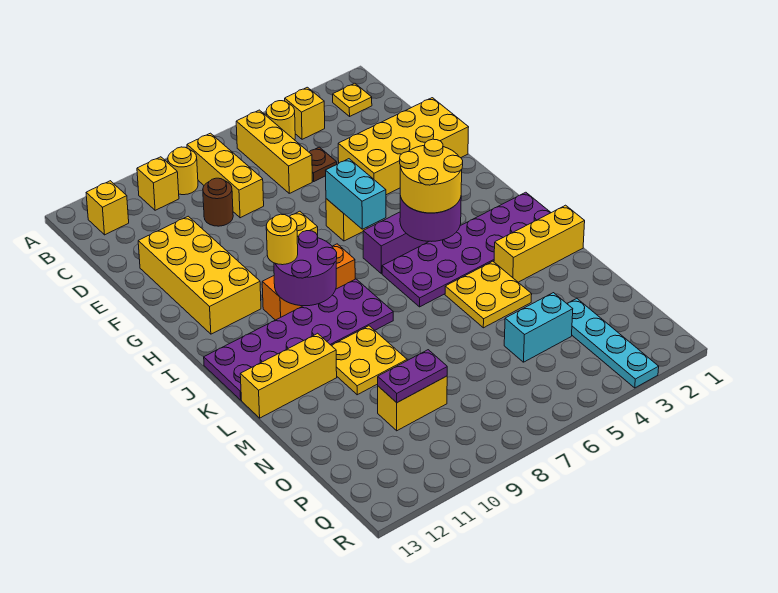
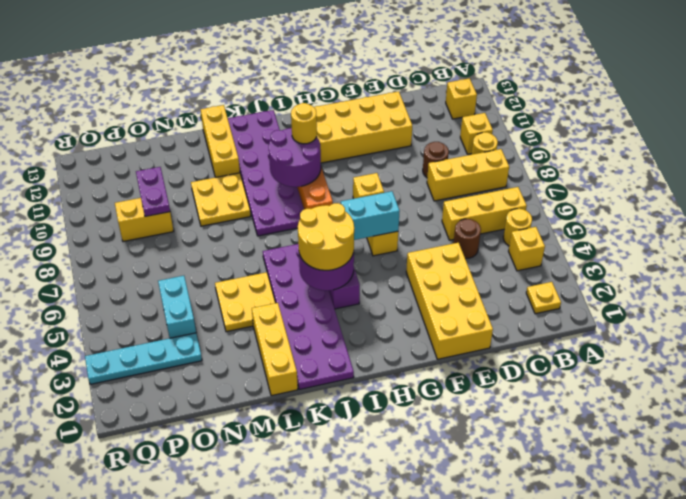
brown plate D5 level 1 -> brown round brick D5 level 1
yellow brick O9:O10 level 1 -> yellow brick O9:P9 level 1

